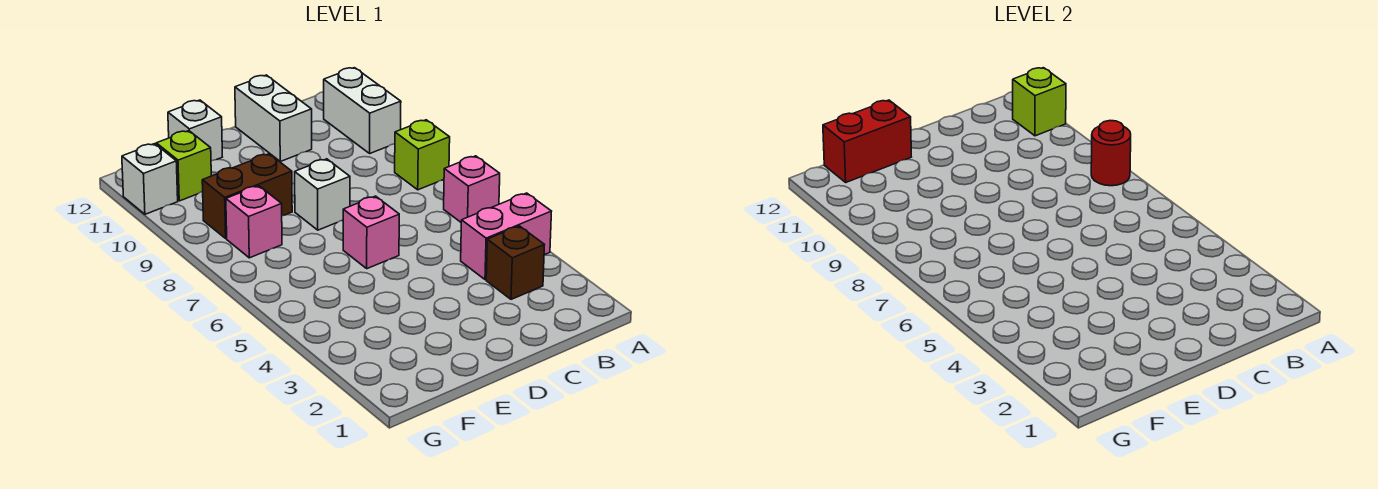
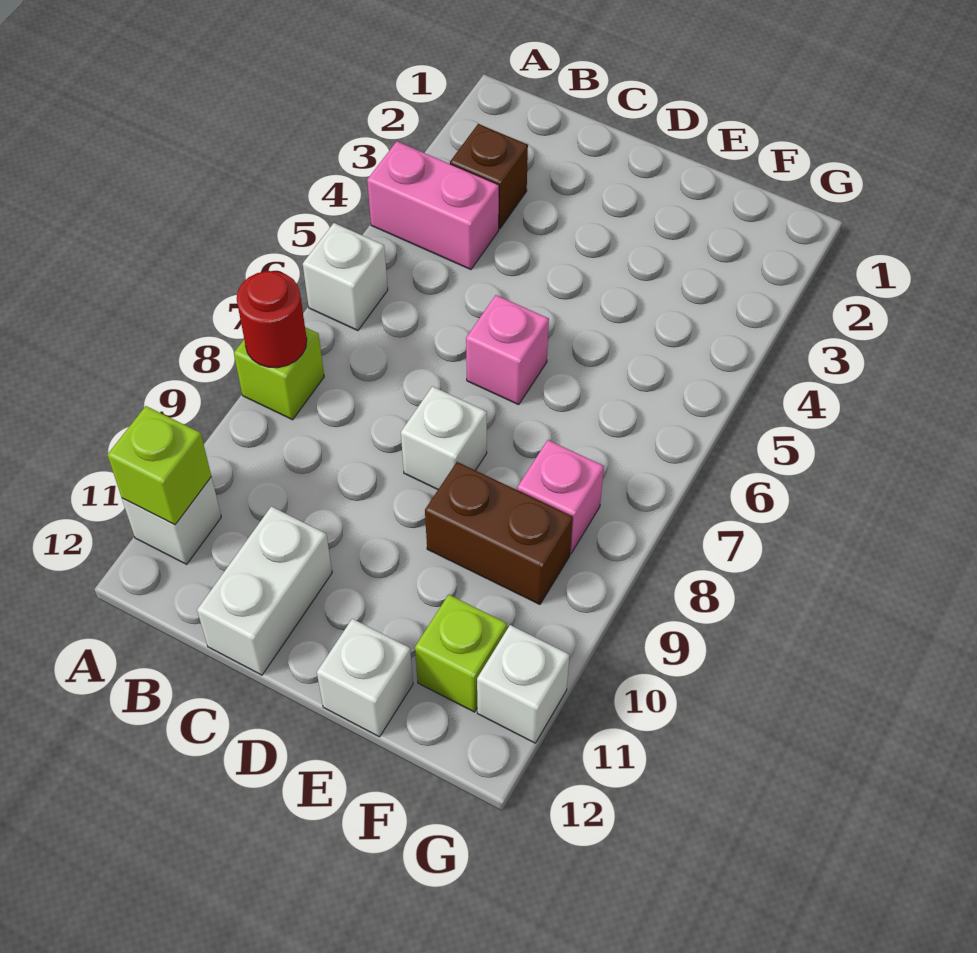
pink brick A6 level 1 -> white brick A6 level 1
white brick A10:A11 level 1 -> white brick A11 level 1
red brick E12:F12 level 2 -> none

